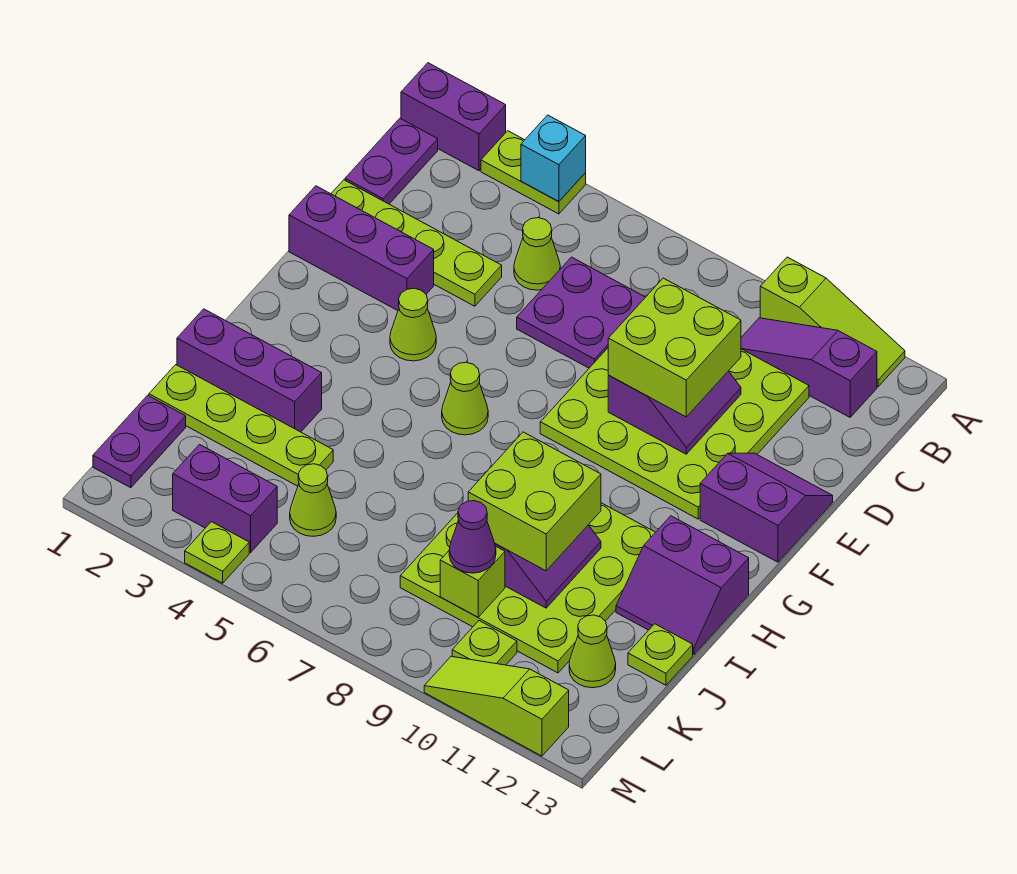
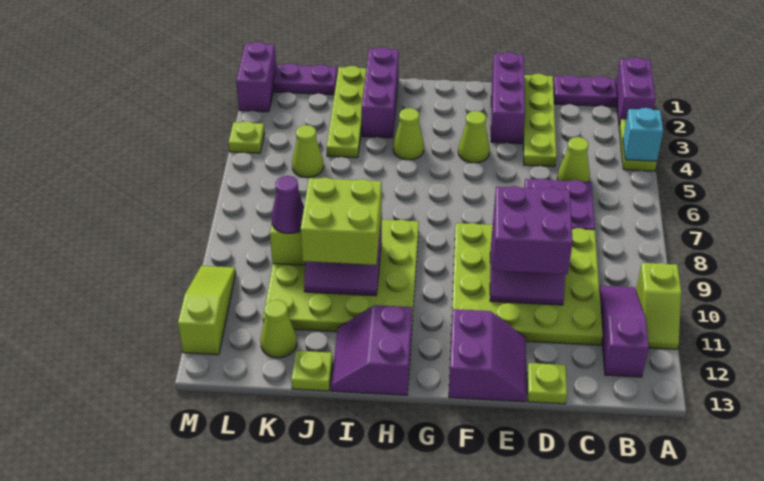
lime slope A10:A12 level 1 top 10 -> lime slope A10:A11 level 1 top 10
lime brick D9:E10 level 3 -> purple brick D9:E10 level 3
lime cone G6 level 1 -> lime cone H4 level 1
purple brick L3:L4 level 1 -> purple brick M1:M2 level 1
lime plate L10 level 1 -> lime plate D13 level 1

